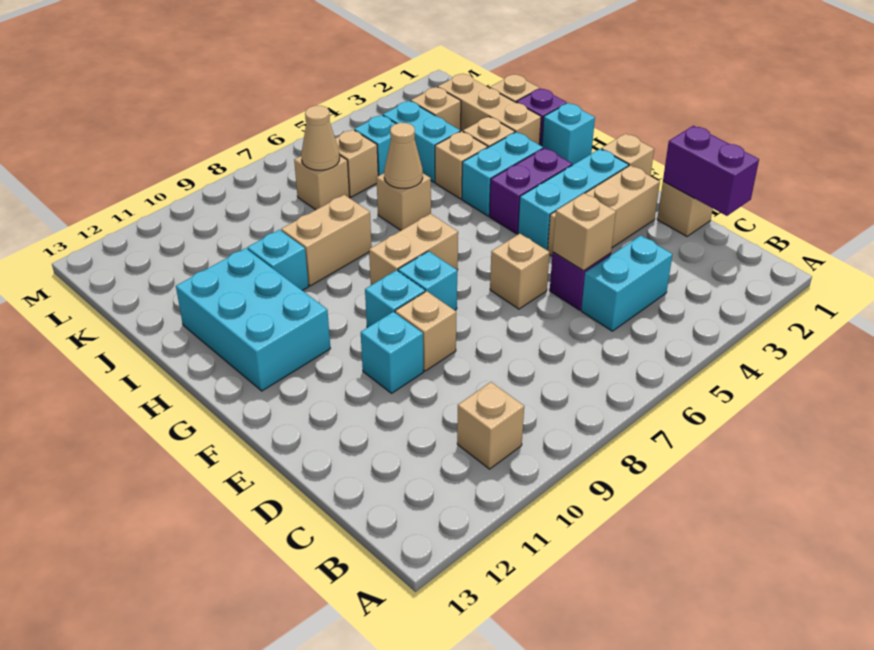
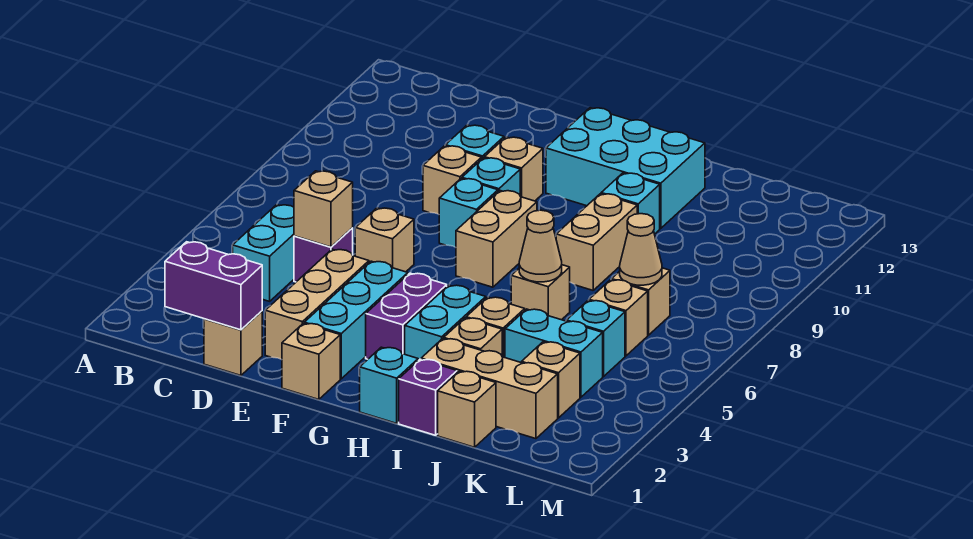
tan brick B10 level 1 -> tan brick F10 level 1

